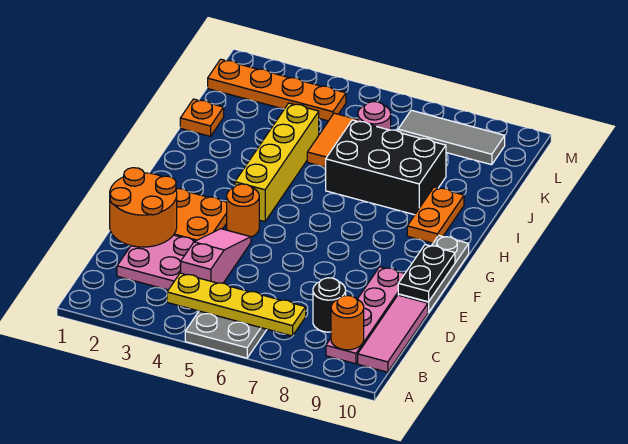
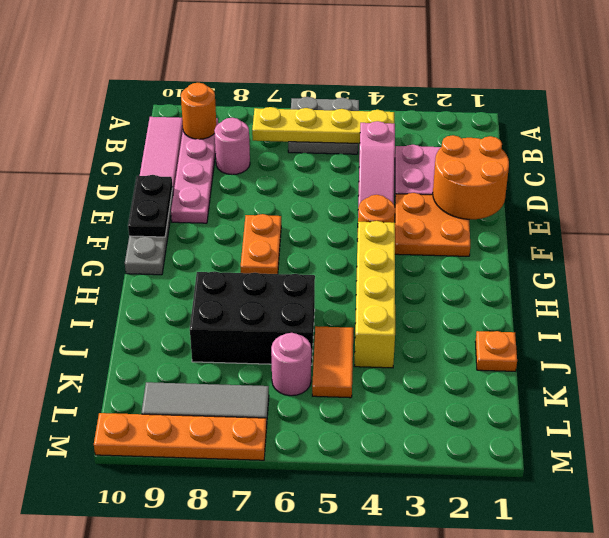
black round brick C8 level 1 -> pink round brick C8 level 1
orange plate H9:I9 level 1 -> orange plate F7:G7 level 1
orange plate L1:L4 level 1 -> orange plate M7:M10 level 1

